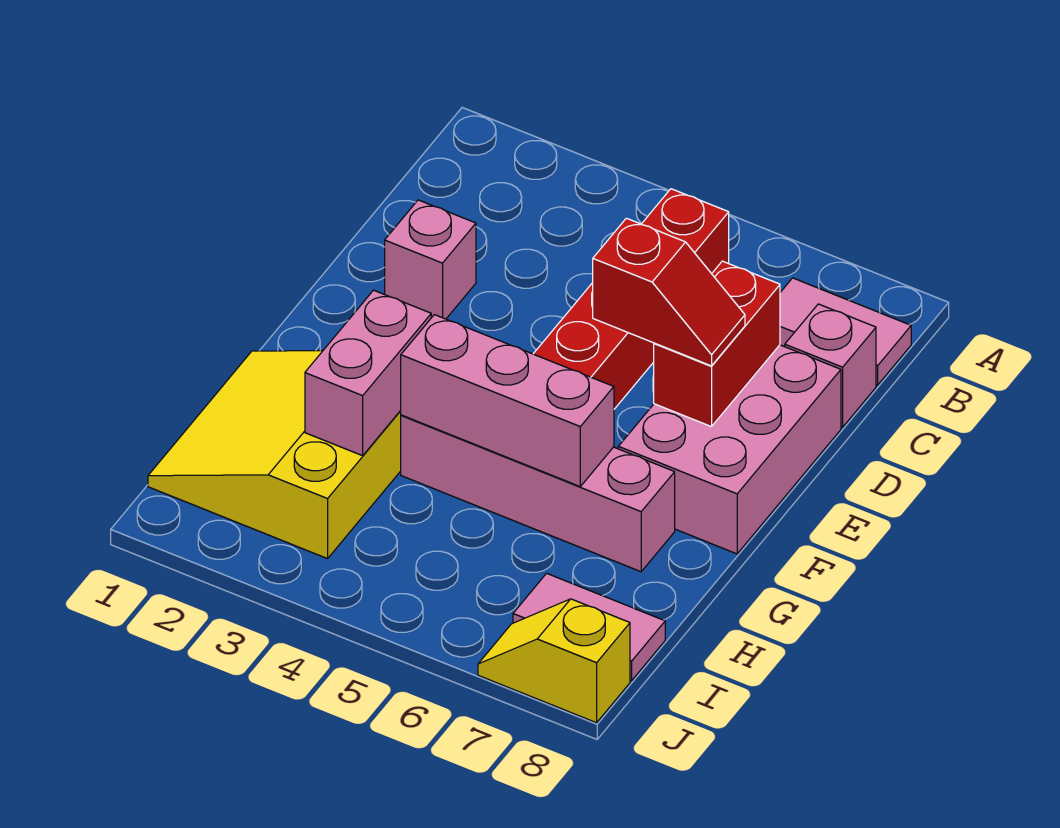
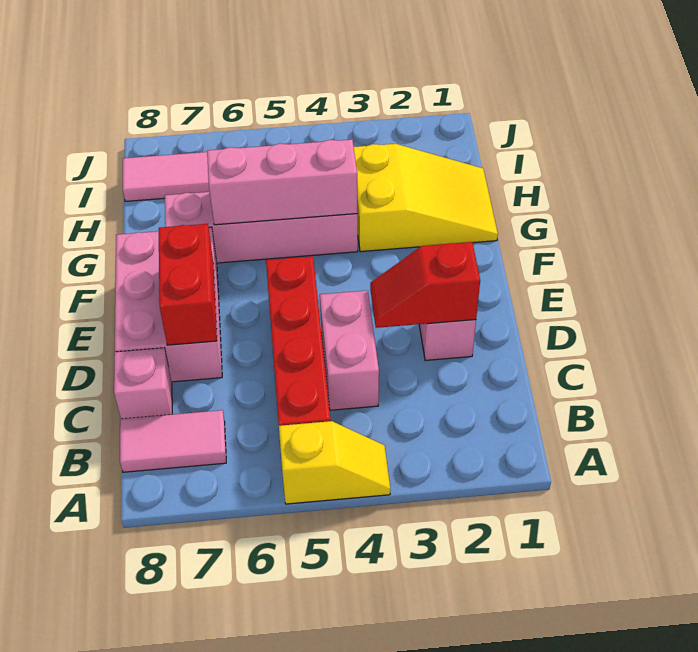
red slope E6:E7 level 3 top 6 -> red slope D2:D3 level 2 top 2
yellow slope G1:I3 level 1 top 3 -> yellow slope G1:H3 level 1 top 3
pink brick G3:H3 level 2 -> pink brick C4:D4 level 1
yellow slope J7:J8 level 1 top 8 -> yellow slope A4:A5 level 1 top 5

